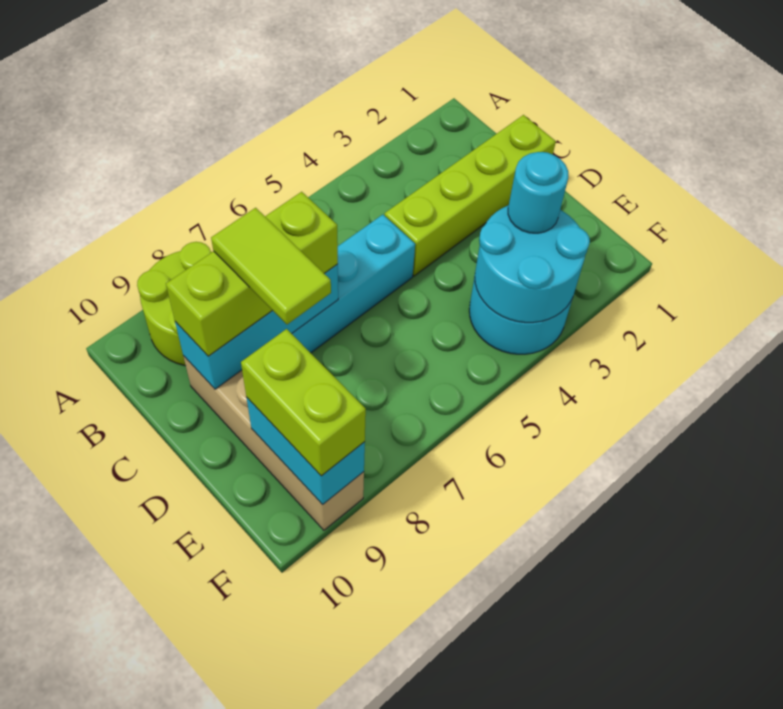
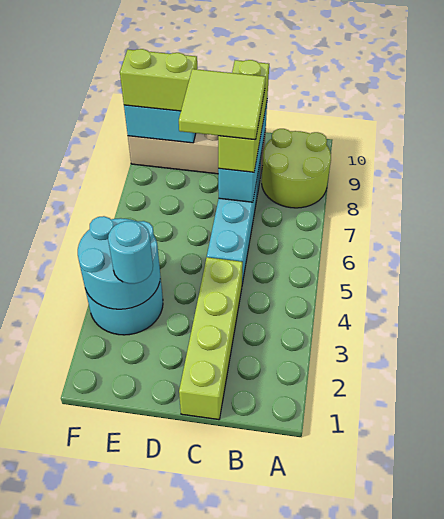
lime tile C8:D8 level 4 -> lime tile C7:D8 level 4

